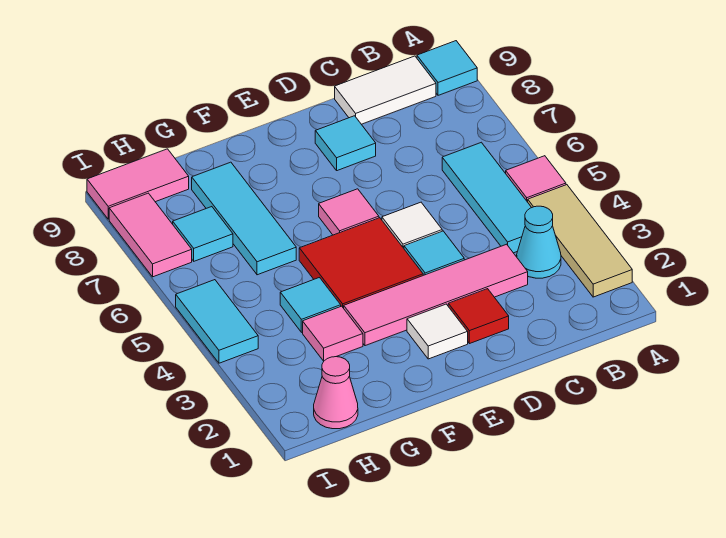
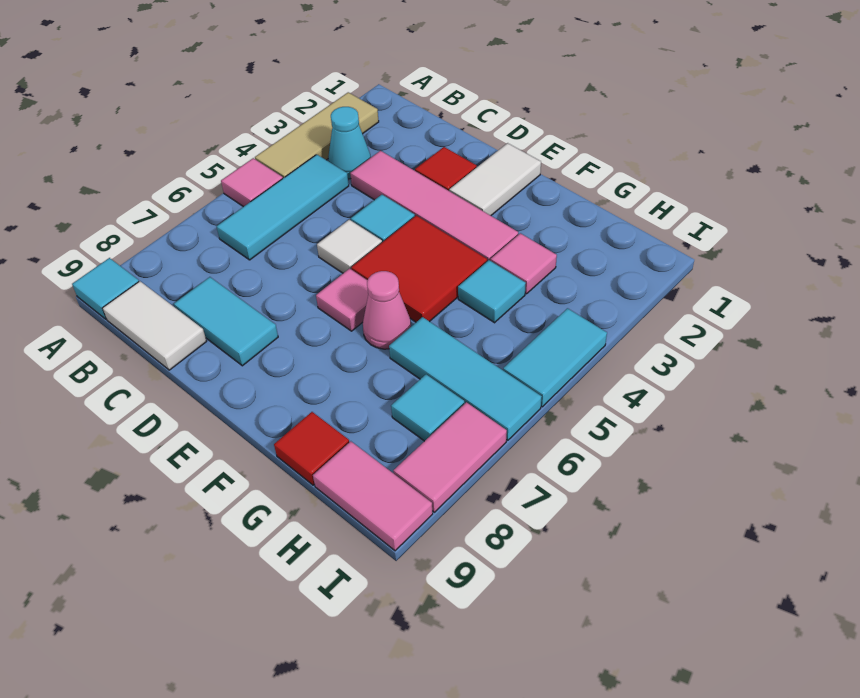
cyan tile D8 level 1 -> cyan tile C8:D8 level 1
white tile E2 level 1 -> white tile E1:E2 level 1
cyan tile G6:G8 level 1 -> cyan tile G6:I6 level 1
none -> red tile G9 level 1
pink cone H1 level 1 -> pink cone F6 level 1

